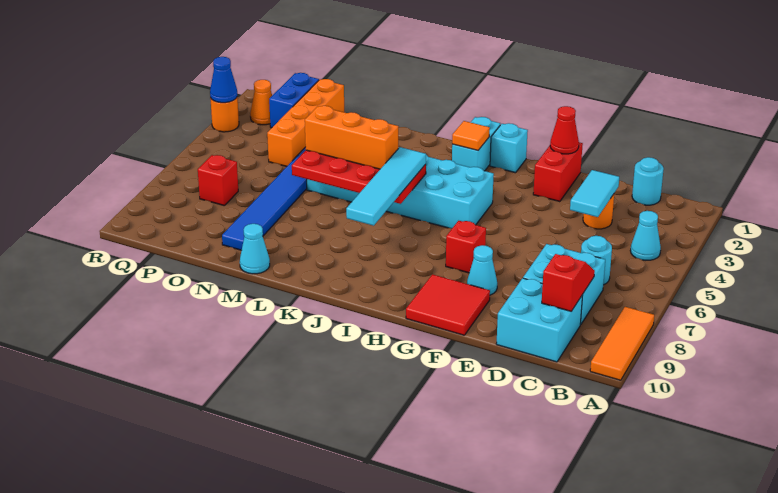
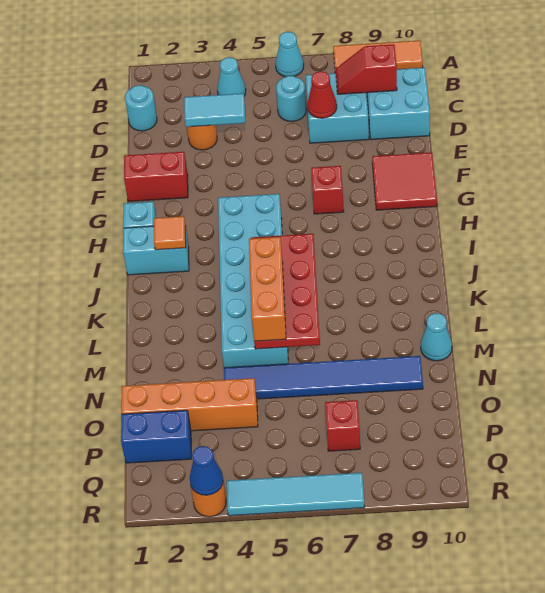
red cone F1 level 2 -> red cone D7 level 2
cyan cone F8 level 1 -> cyan cone A6 level 1
cyan tile J5:J8 level 3 -> cyan tile R4:R7 level 1
orange cone Q2 level 1 -> none

